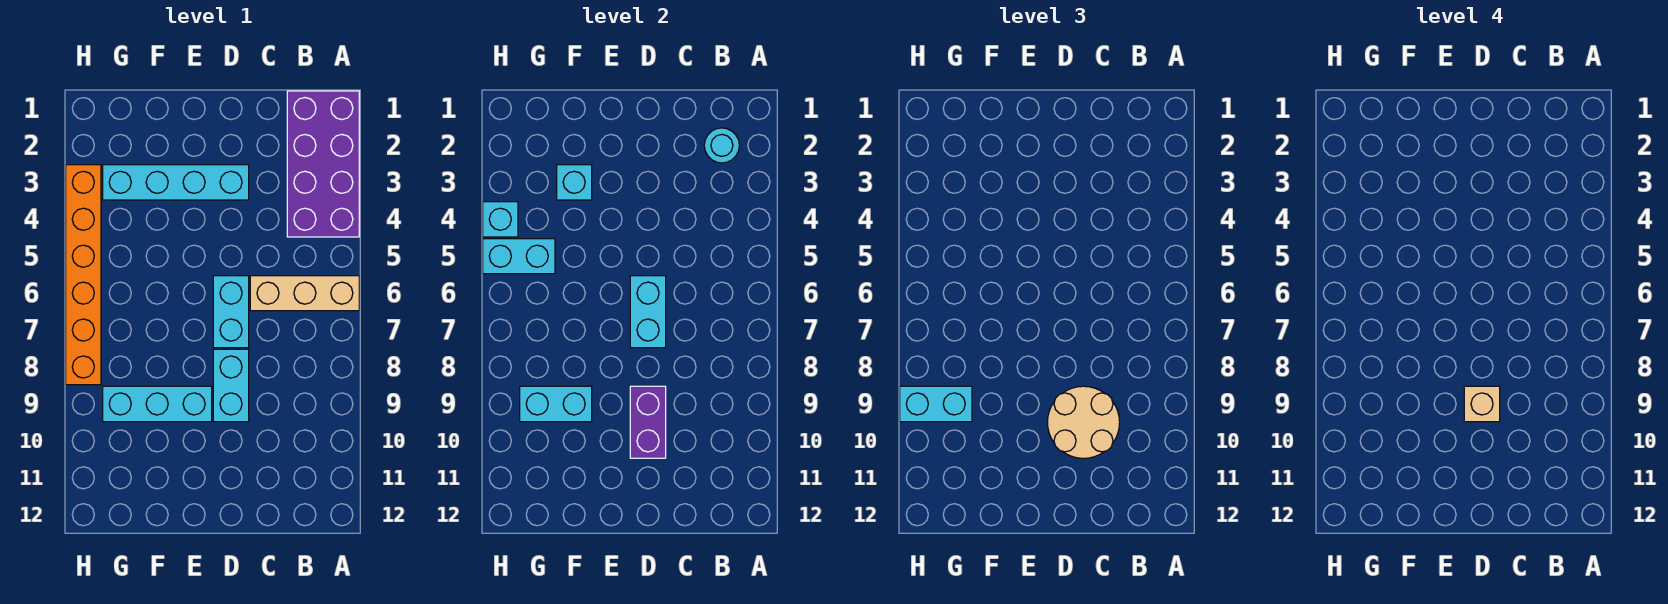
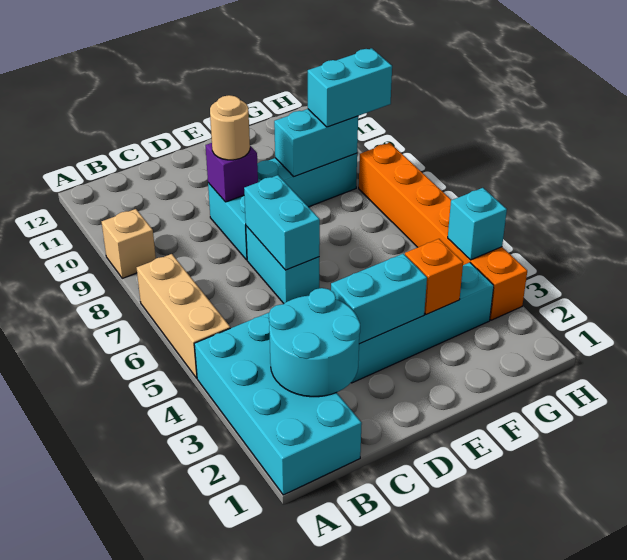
purple brick A1:B4 level 1 -> cyan brick A1:B4 level 1
tan brick A6:C6 level 1 -> tan brick A5:A7 level 1
cyan round brick B2 level 2 -> cyan round brick B2:C3 level 2
tan round brick C9:D10 level 3 -> tan round brick D9 level 3
purple brick D9:D10 level 2 -> purple brick D9 level 2
tan brick D9 level 4 -> tan brick A9 level 1
cyan brick F3 level 2 -> orange brick F3 level 2
cyan brick G5:H5 level 2 -> cyan brick D3:E3 level 2

